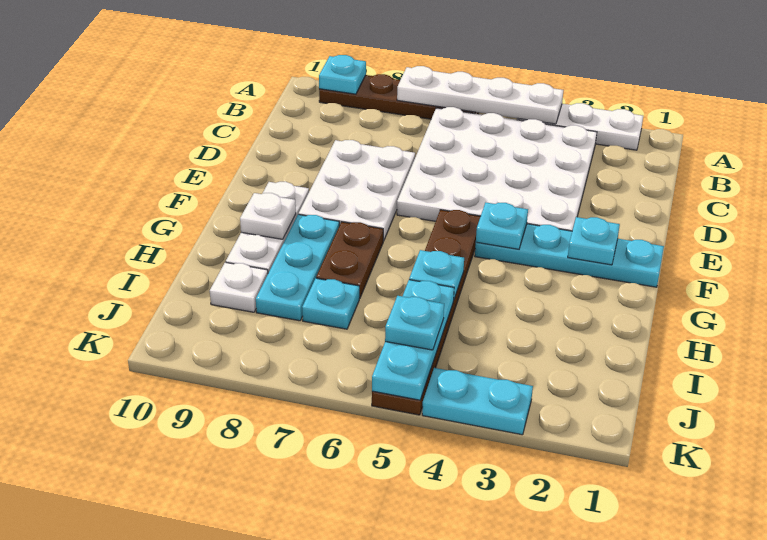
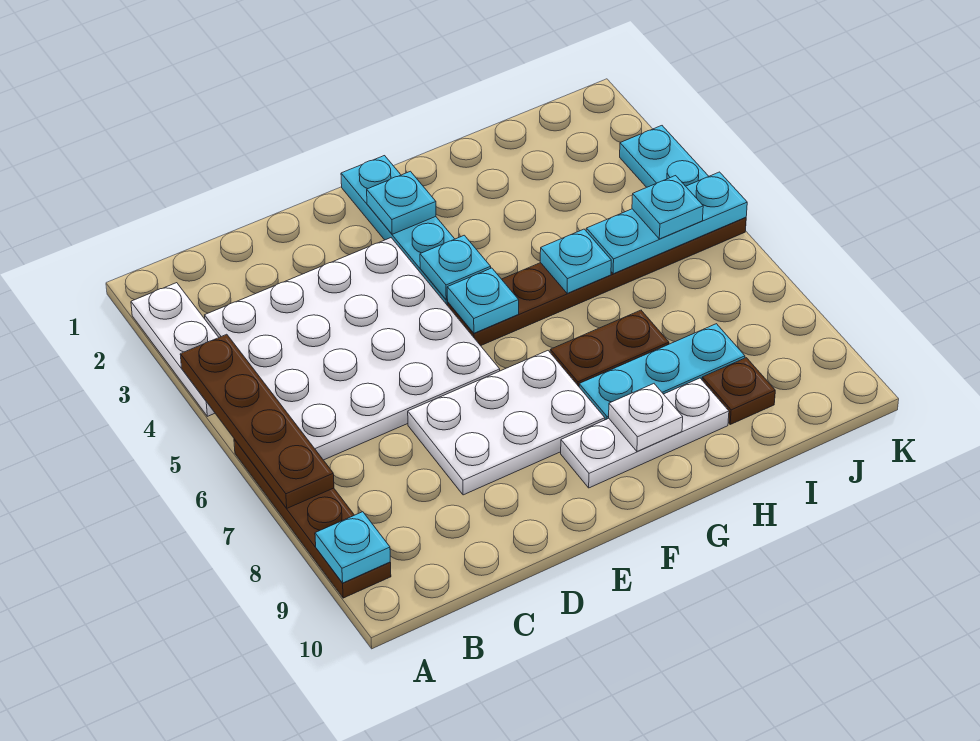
white plate A4:A7 level 2 -> brown plate A4:A7 level 2
cyan plate I7 level 1 -> cyan plate F5 level 2
white plate I9 level 1 -> brown plate I9 level 1

